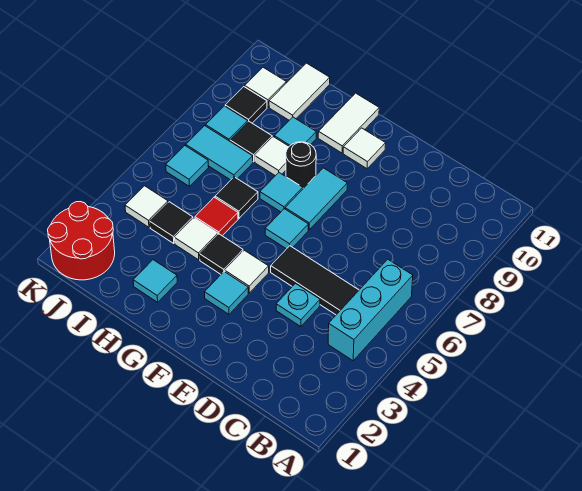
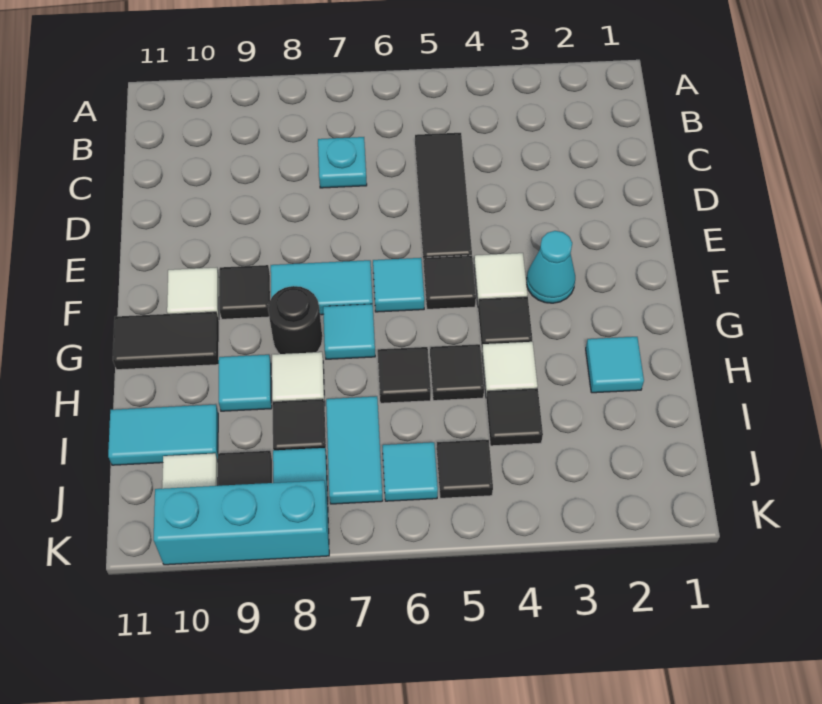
cyan brick B4:B6 level 1 -> cyan brick K8:K10 level 1
cyan plate D4 level 1 -> cyan plate C7 level 1
cyan tile F3 level 1 -> cyan cone F3 level 1
none -> black tile F5 level 1
none -> black tile F9 level 1
white tile G10:G11 level 1 -> black tile G10:G11 level 1
red tile H5 level 1 -> black tile H5 level 1
white tile I10:I11 level 1 -> cyan tile I10:I11 level 1
red round brick J1:K2 level 1 -> none
white tile J4 level 1 -> none
none -> black tile J5 level 1

